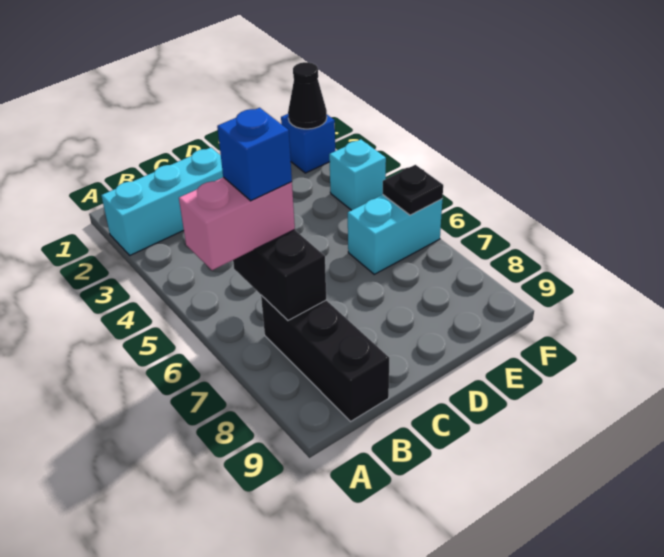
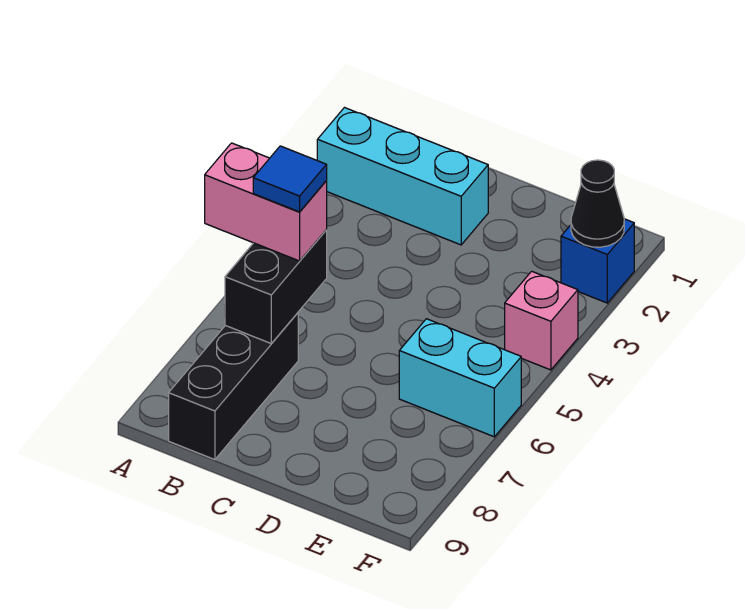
blue brick B6 level 4 -> blue tile B6 level 4
cyan brick F4 level 1 -> pink brick F4 level 1
black plate F6 level 2 -> none

